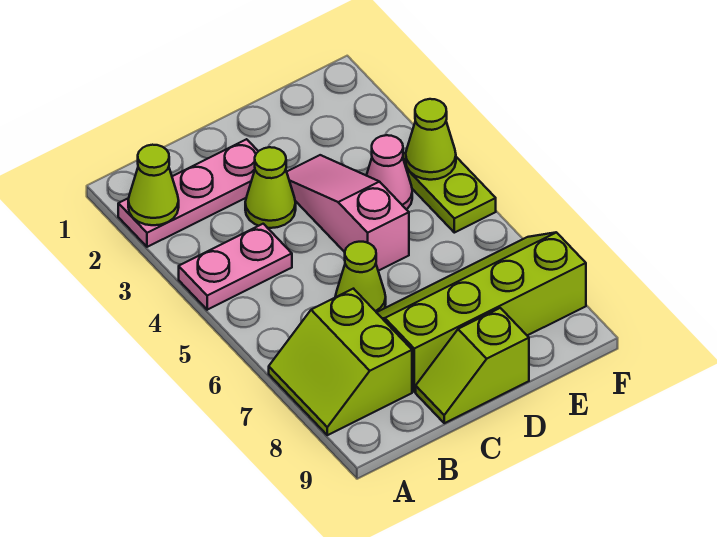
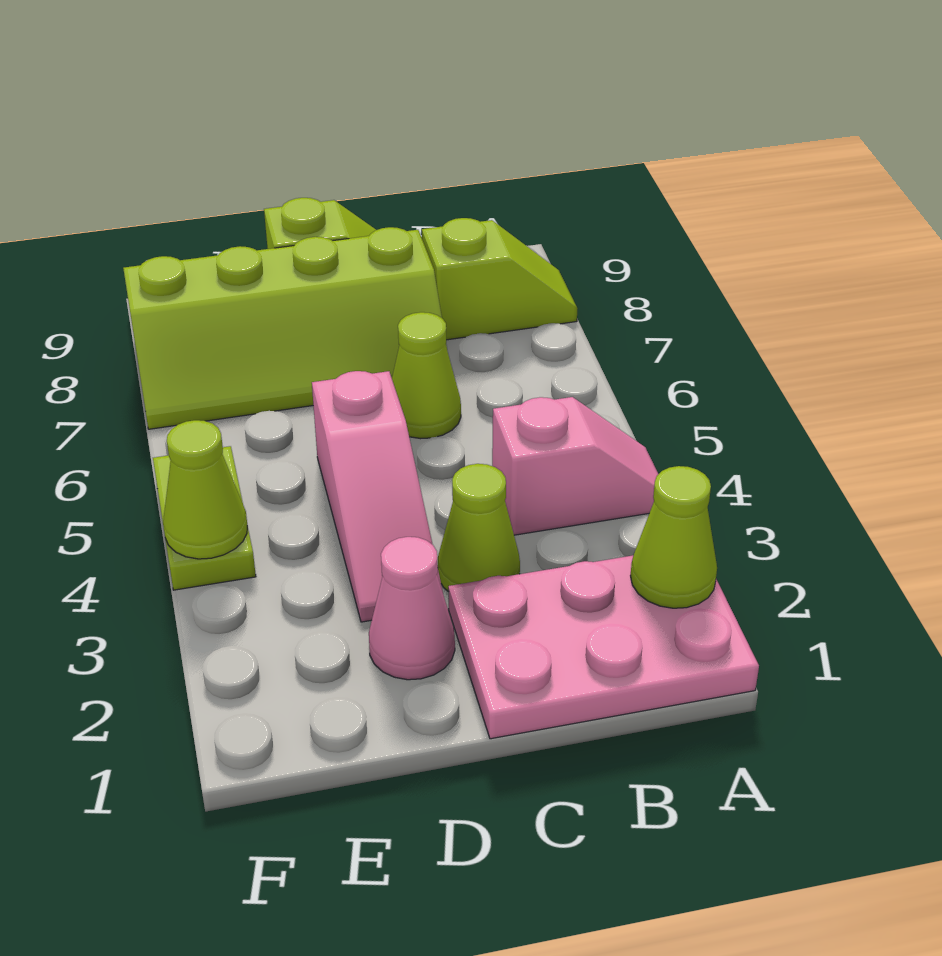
pink plate A2:C2 level 1 -> pink plate A1:C2 level 1
pink plate A4:B4 level 1 -> pink slope A4:B4 level 1 top B
lime slope A7:B8 level 1 top B -> lime slope A8:B8 level 1 top B
pink cone E4 level 1 -> pink cone D2 level 1

